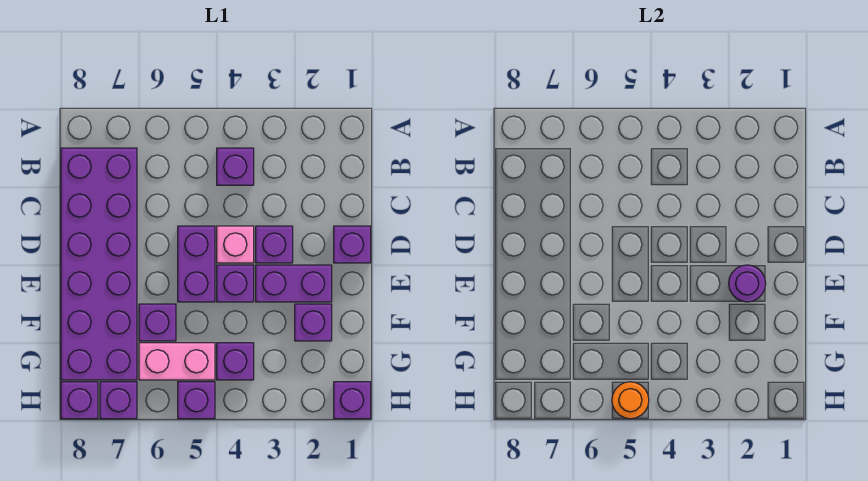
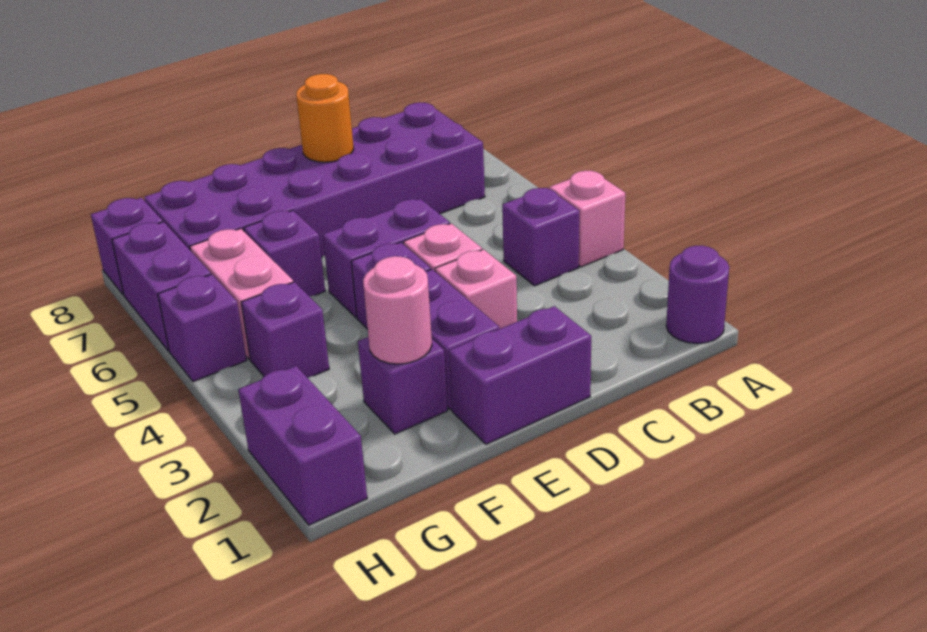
none -> pink brick A4 level 1
purple brick D1 level 1 -> purple brick D1:E1 level 1
purple brick D3 level 1 -> pink brick D3 level 1
purple round brick E2 level 2 -> purple round brick A1 level 1
none -> pink round brick F2 level 2
purple brick H1 level 1 -> purple brick H1:H2 level 1
orange round brick H5 level 2 -> orange round brick D8 level 2
purple brick H7 level 1 -> purple brick H6:H7 level 1

